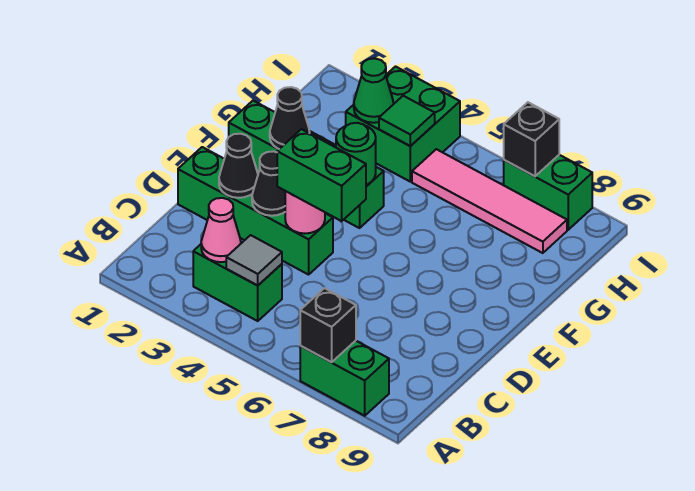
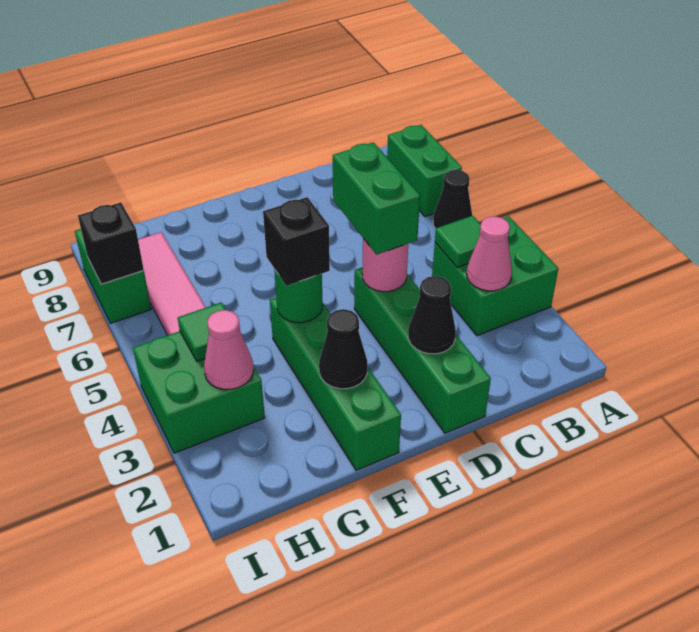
black brick A7 level 2 -> black brick F4 level 3
green brick B3:B4 level 1 -> green brick A3:B4 level 1
grey tile B4 level 2 -> green tile B4 level 2
black cone D3 level 2 -> black cone A6 level 1
green cone H3 level 2 -> pink cone H3 level 2

